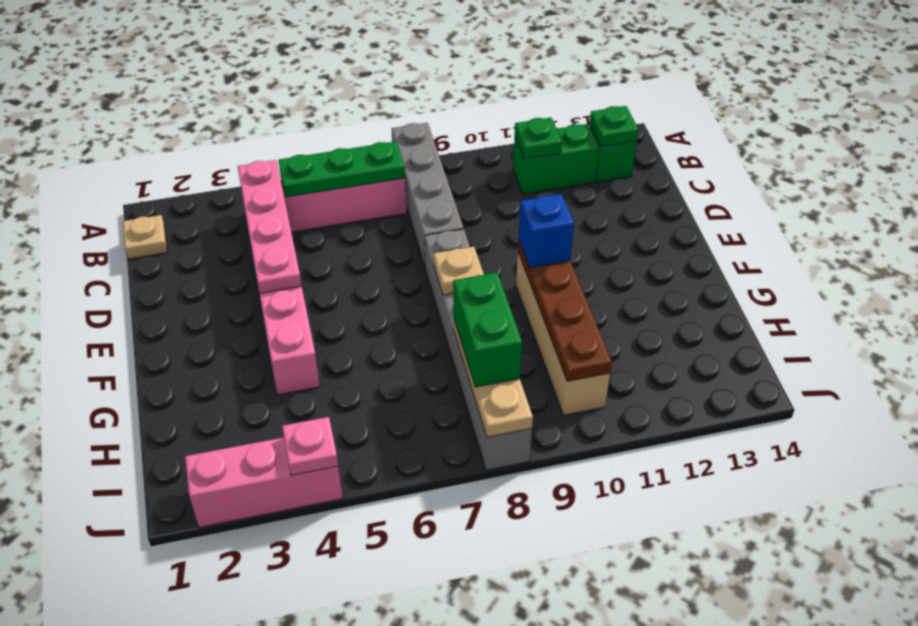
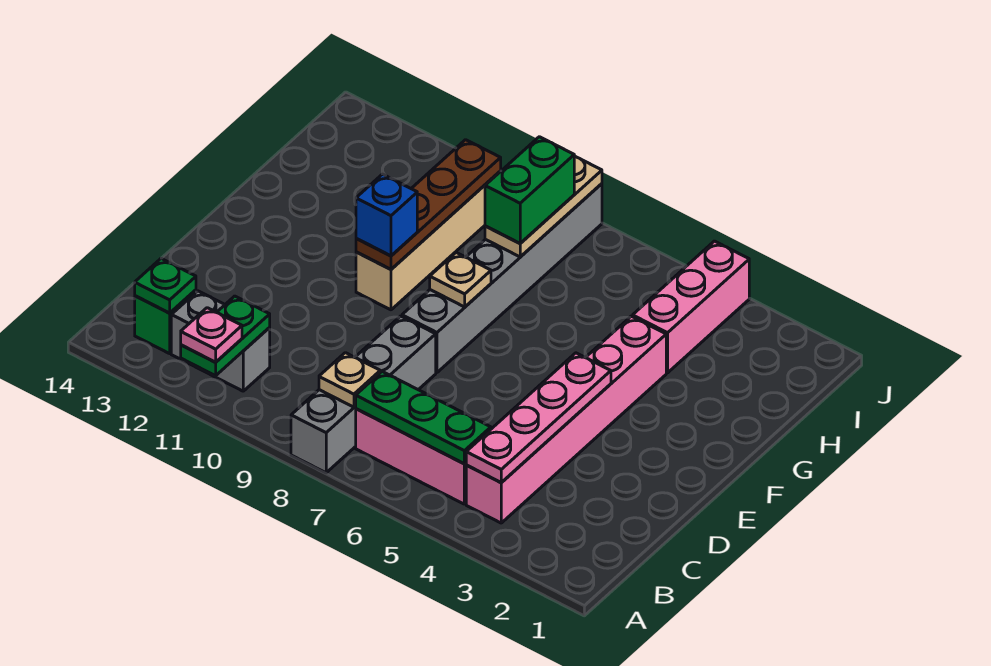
tan plate B1 level 1 -> tan plate B8 level 2
green brick B11:B12 level 1 -> grey brick B11:B12 level 1
green plate B11 level 2 -> green plate A11:B11 level 2
pink brick J2:J4 level 1 -> pink brick H4:J4 level 1
pink plate J4 level 2 -> pink plate A11 level 3

